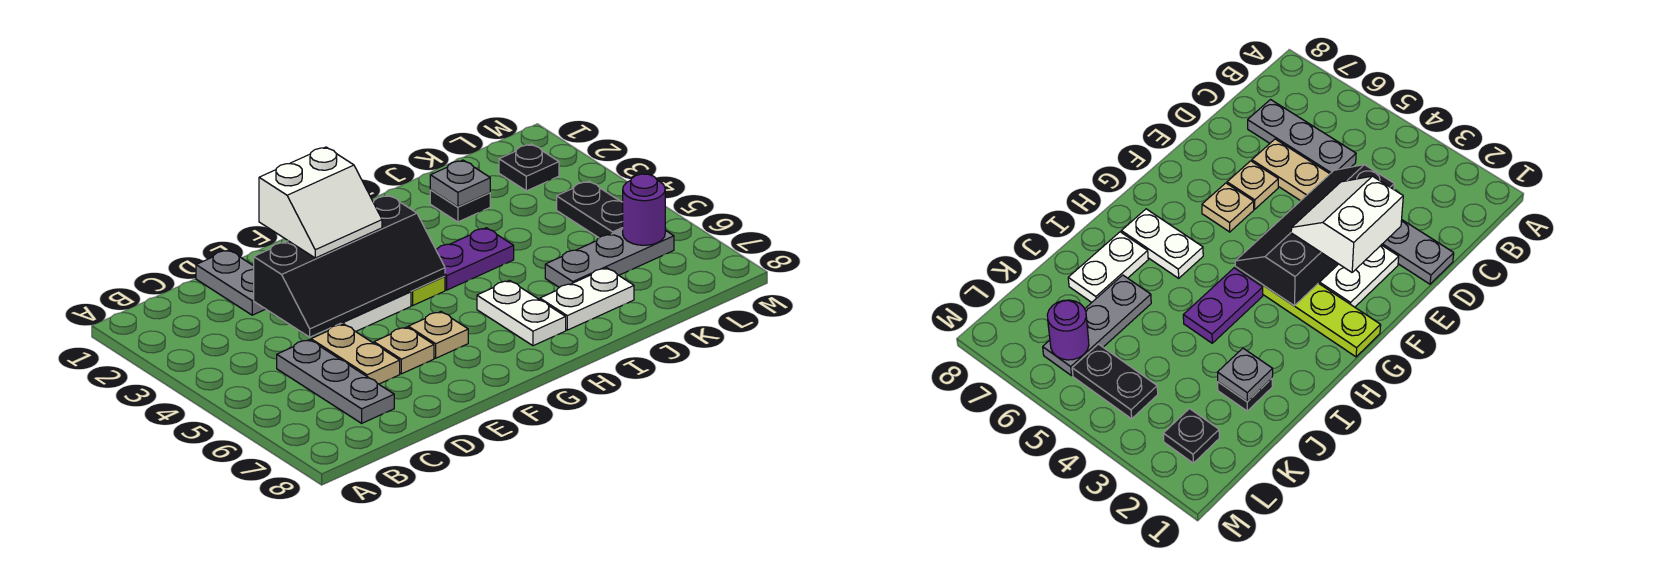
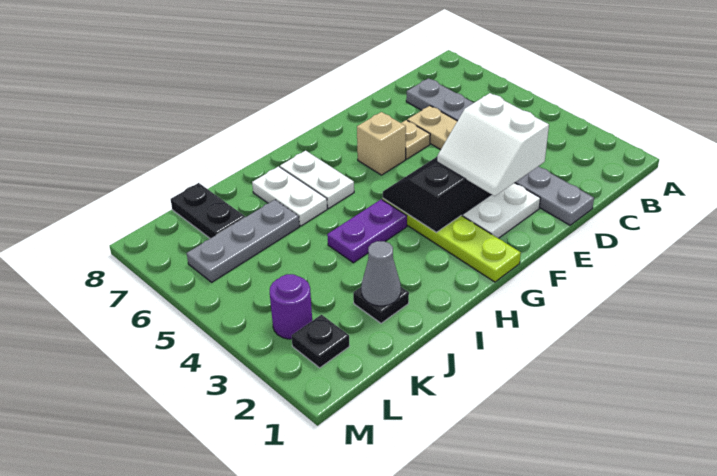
white slope E2:F3 level 3 top 2 -> white slope E2:F3 level 3 top E
tan plate F6 level 1 -> tan brick F6 level 1
white plate I7:J7 level 1 -> white plate I6:I7 level 1
grey plate J2 level 2 -> grey cone J2 level 2
black plate L4:L5 level 1 -> black plate K7:K8 level 1
purple round brick L6 level 2 -> purple round brick L3 level 1

